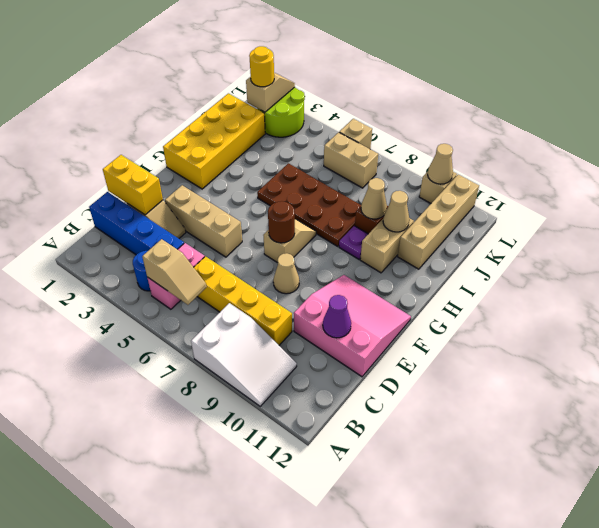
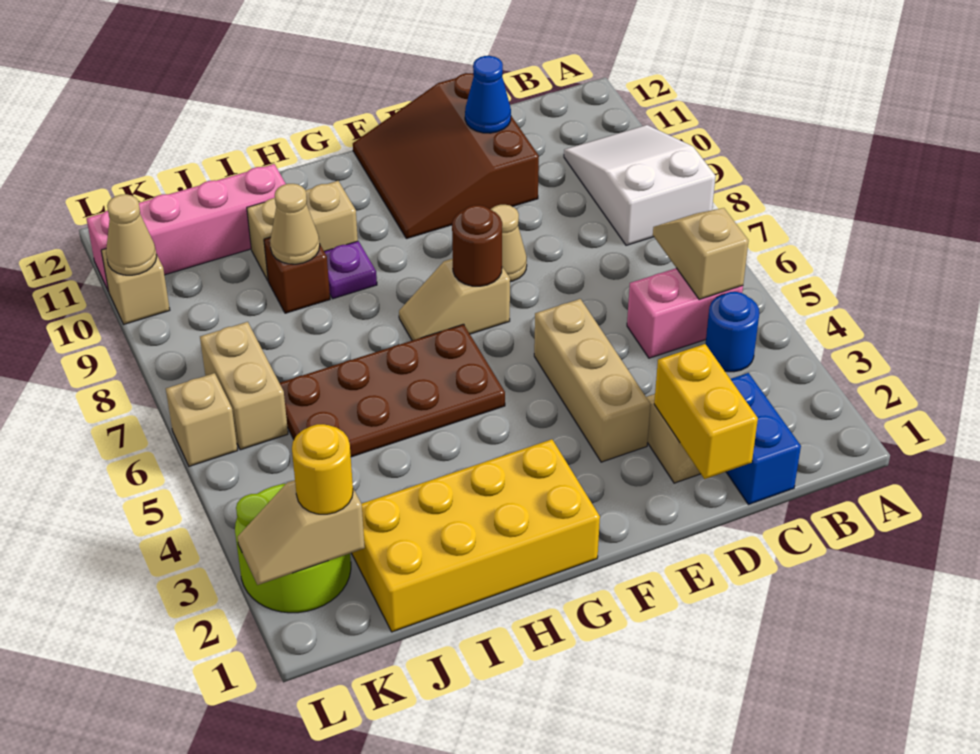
blue brick C1:C4 level 1 -> blue brick C1:C2 level 1
yellow brick C6:C9 level 1 -> none
pink slope D10:F12 level 1 top D -> brown slope D10:F12 level 1 top D
purple cone D11 level 2 -> blue cone D11 level 2
brown plate H5:I8 level 1 -> brown plate G5:J6 level 1
tan cone I10 level 2 -> none
tan brick I11:L11 level 1 -> pink brick I11:L11 level 1

